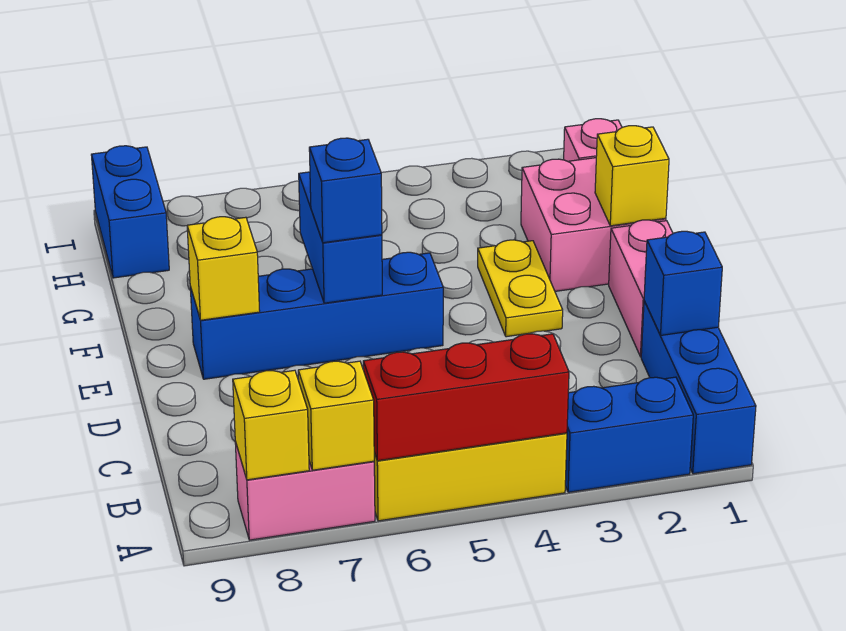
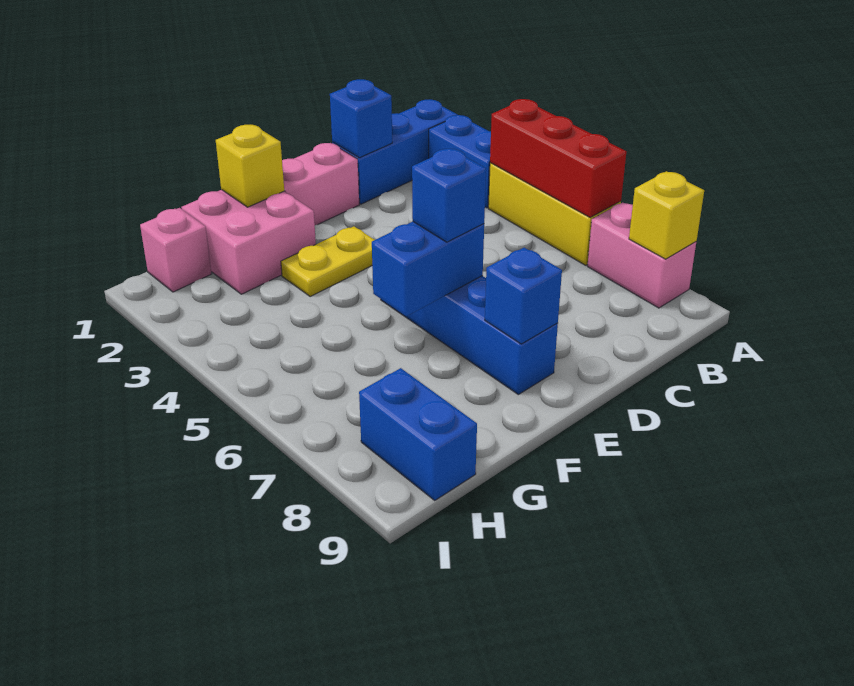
yellow brick A7 level 2 -> none
yellow brick E8 level 2 -> blue brick E8 level 2
blue brick H9:I9 level 1 -> blue brick H8:H9 level 1

